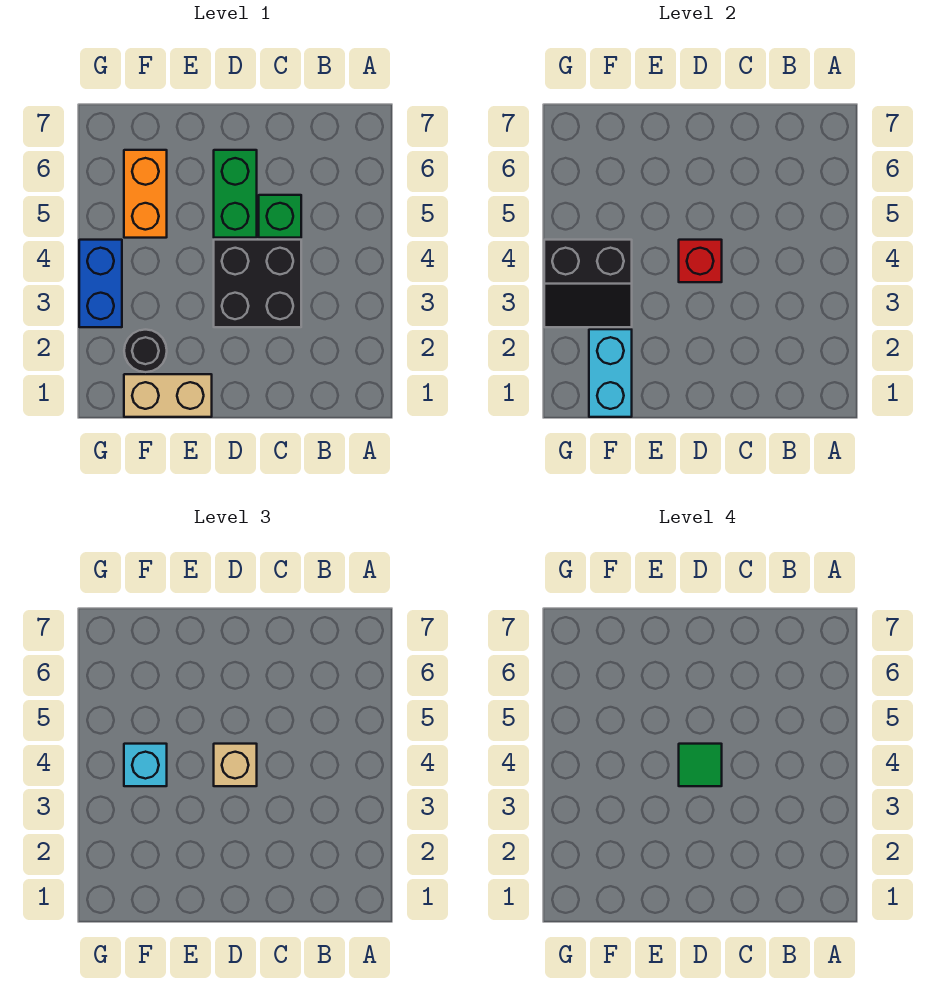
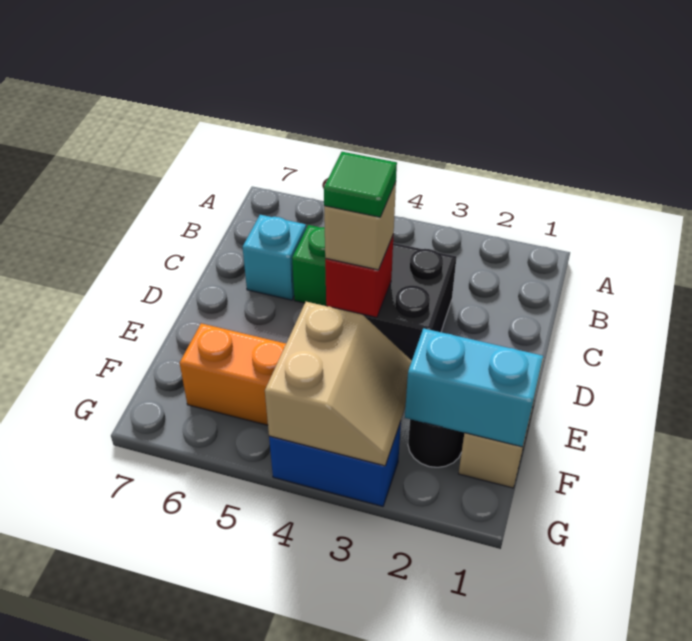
green brick D5:D6 level 1 -> none
black slope F3:G4 level 2 top 4 -> tan slope F3:G4 level 2 top 4
cyan brick F4 level 3 -> cyan brick C6 level 1

